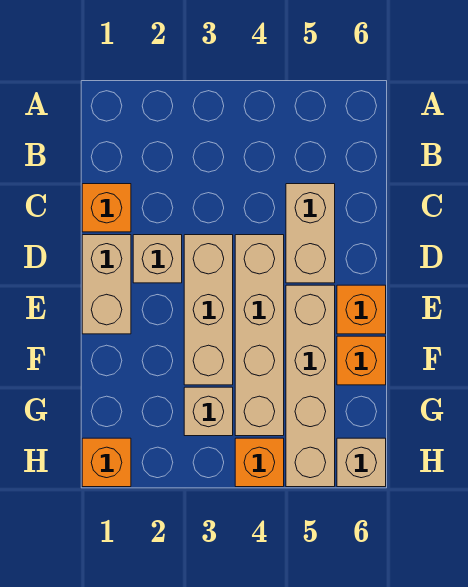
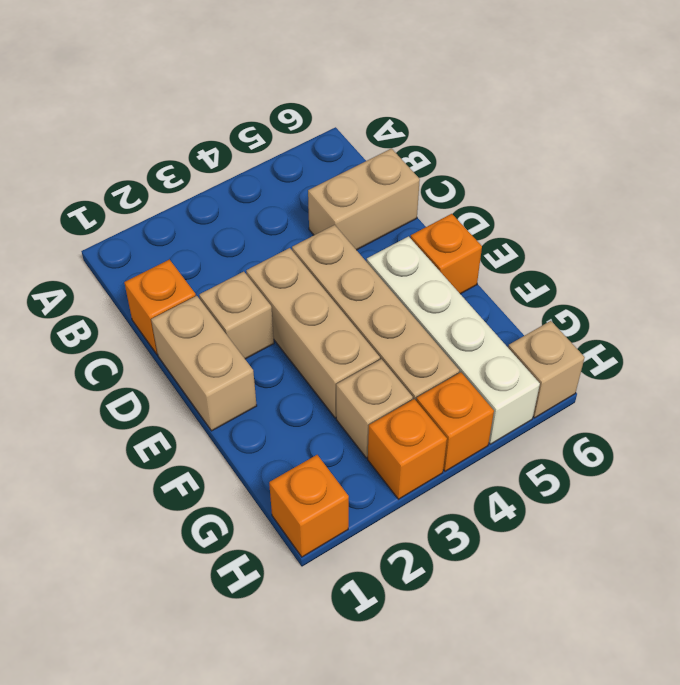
tan brick C5:D5 level 1 -> tan brick C5:C6 level 1
tan brick E5:H5 level 1 -> white brick E5:H5 level 1
orange brick F6 level 1 -> orange brick H3 level 1

